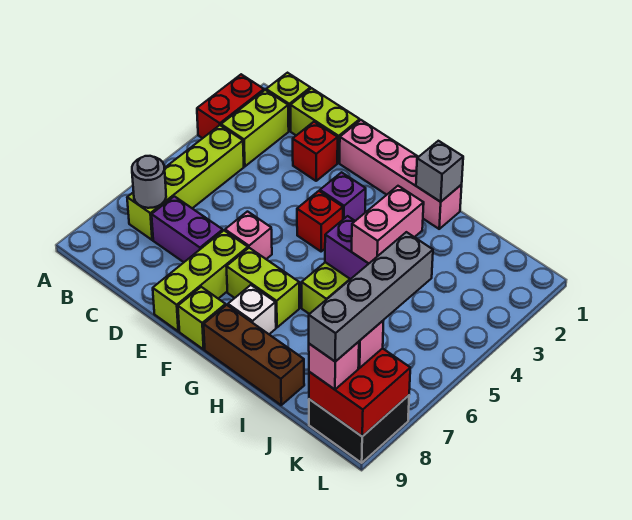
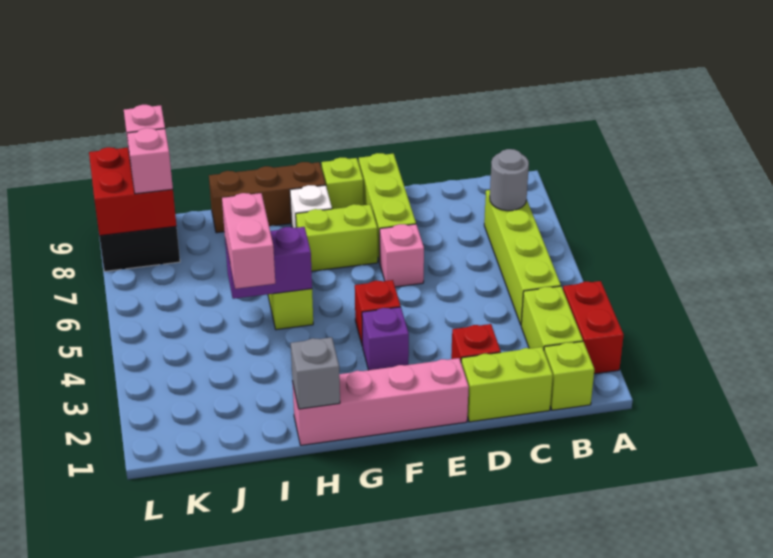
purple brick C7:D7 level 1 -> none
grey brick K6:K9 level 4 -> none

